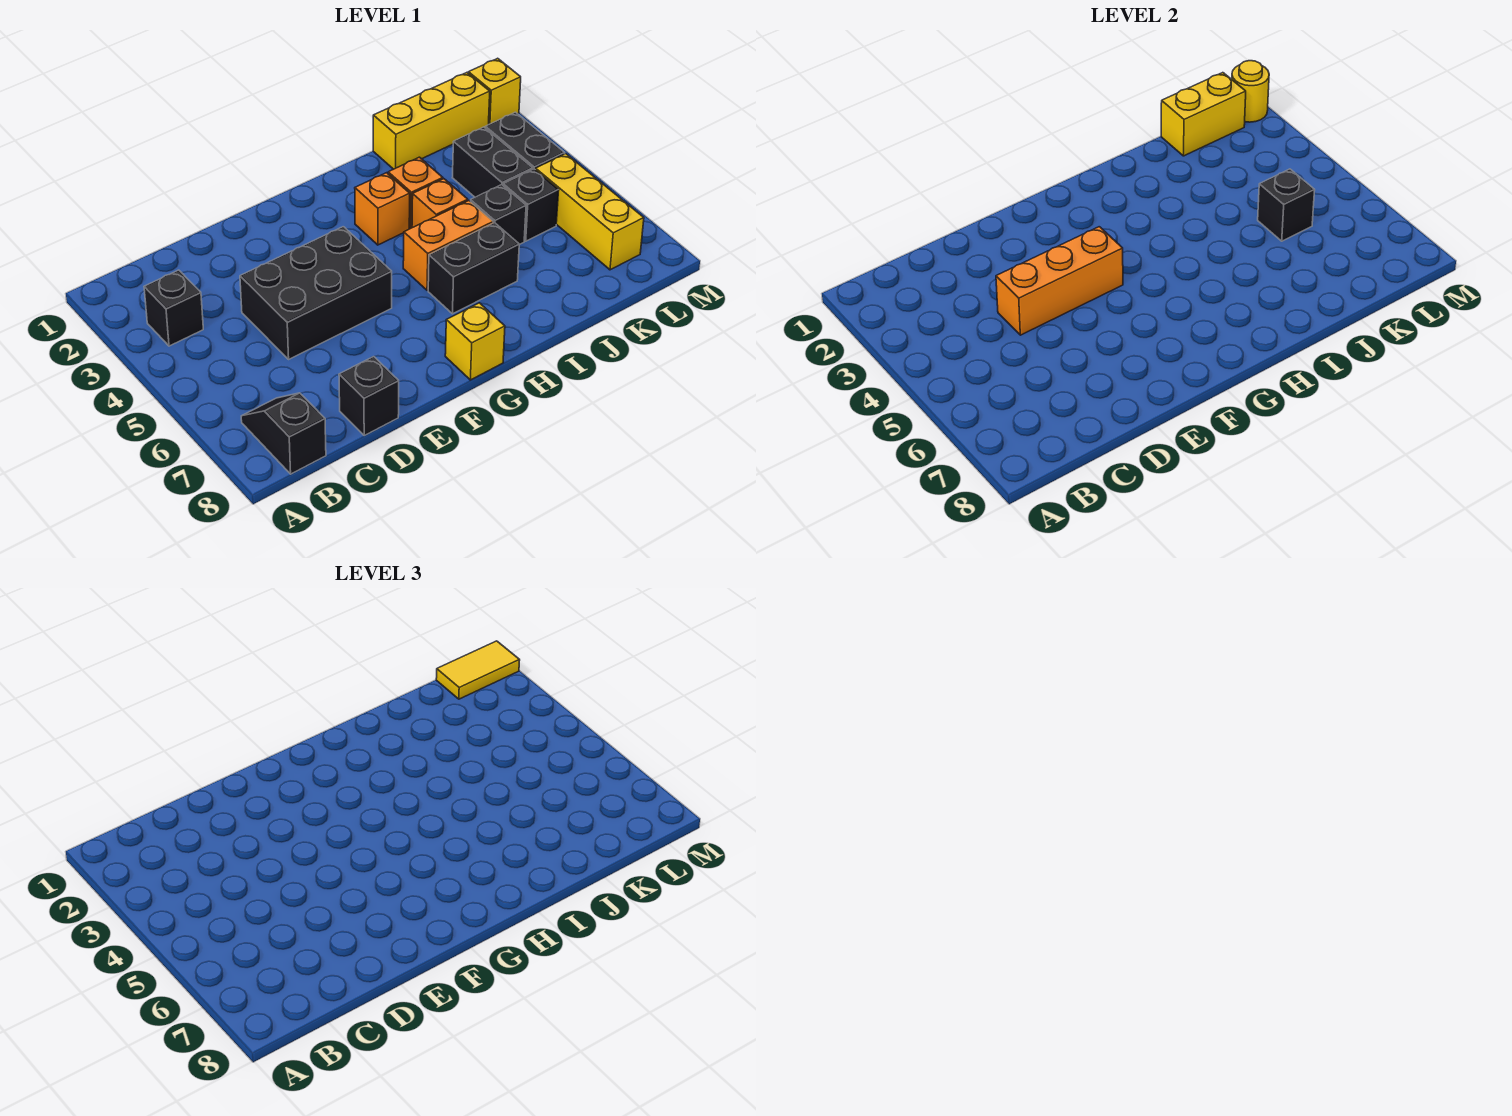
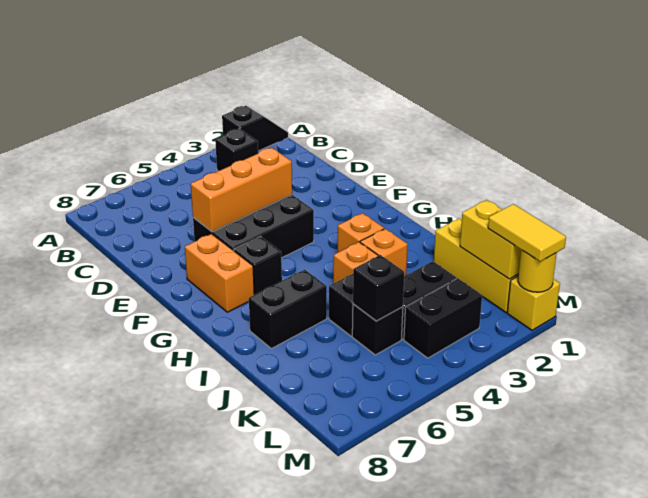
black slope B7:B8 level 1 top 8 -> black slope A1:A2 level 1 top 2
black brick D4:F5 level 1 -> black brick E4:F6 level 1
orange brick D4:F4 level 2 -> orange brick E4:E6 level 2
black brick D8 level 1 -> black brick G6 level 1
yellow brick G8 level 1 -> none
orange brick H5:I5 level 1 -> orange brick F7:G7 level 1
black brick H6:I6 level 1 -> black brick I6:I7 level 1
yellow brick L5:L7 level 1 -> none

